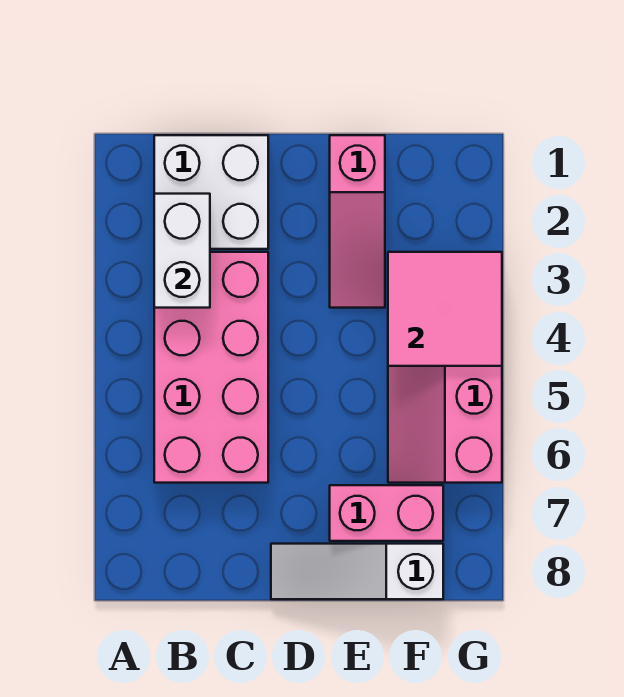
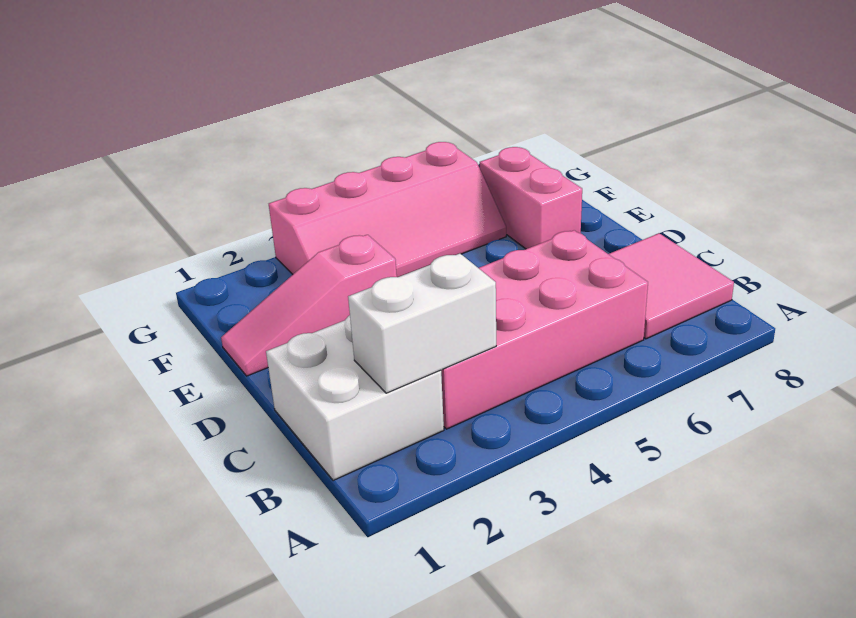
white slope D8:F8 level 1 top F -> none
pink slope E1:E3 level 1 top 1 -> pink slope E1:E3 level 1 top 3
pink tile F3:G4 level 2 -> pink tile B7:C8 level 1

